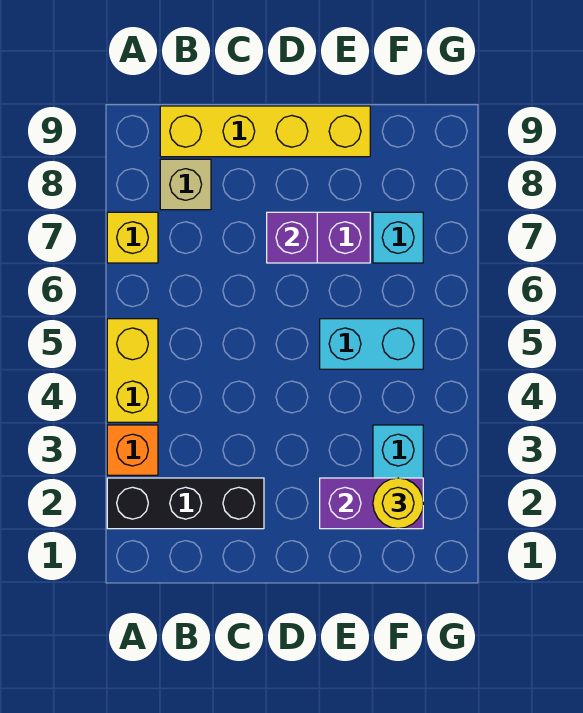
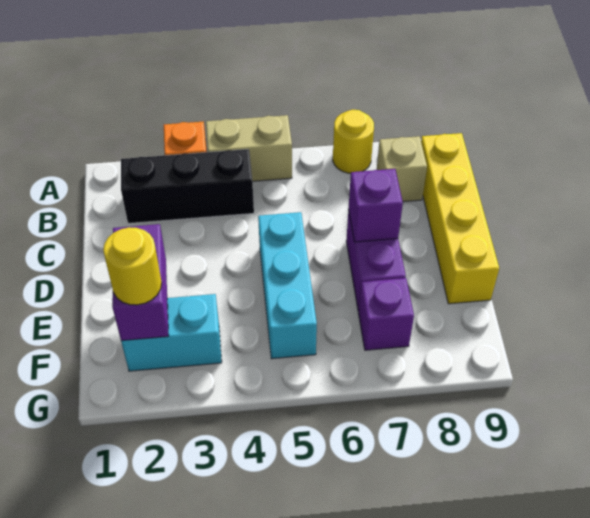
black brick A2:C2 level 1 -> black brick B2:B4 level 1
yellow brick A4:A5 level 1 -> tan brick A4:A5 level 1
yellow brick A7 level 1 -> yellow round brick A7 level 1
cyan brick E5:F5 level 1 -> cyan brick D5:F5 level 1
cyan brick F7 level 1 -> purple brick F7 level 1

